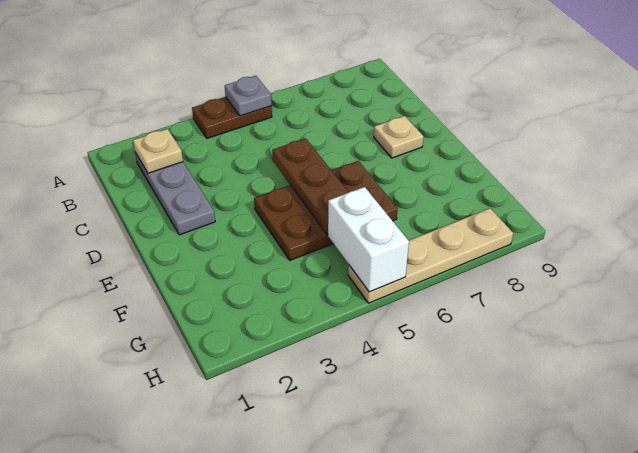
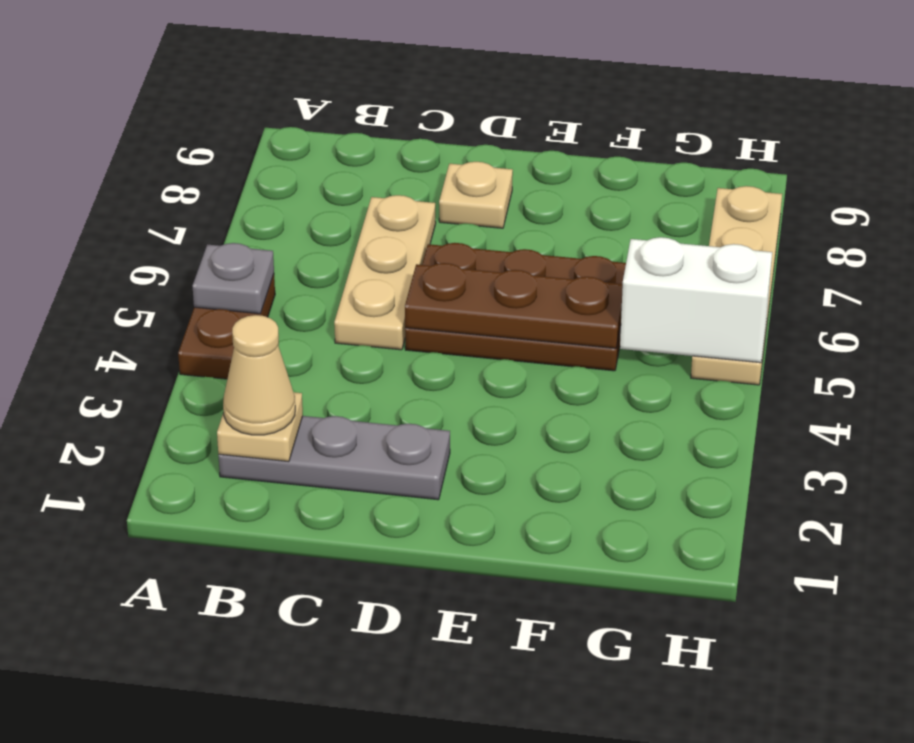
none -> tan cone B2 level 3
none -> tan plate C5:C7 level 1
brown plate E4:F6 level 1 -> brown plate D5:F6 level 1

